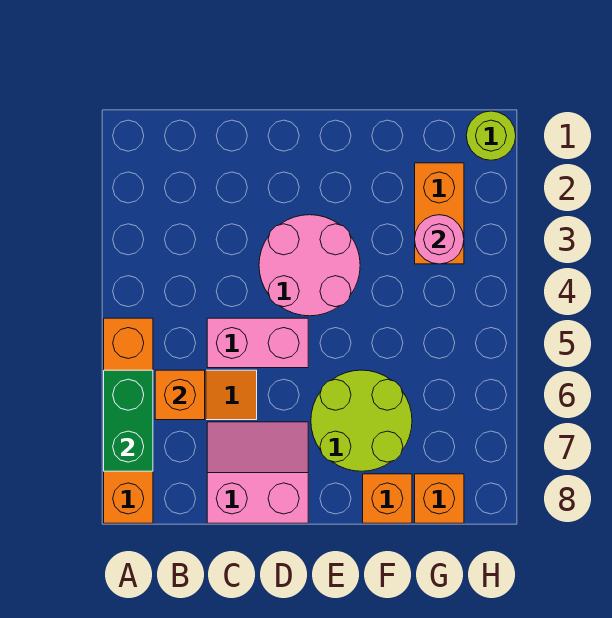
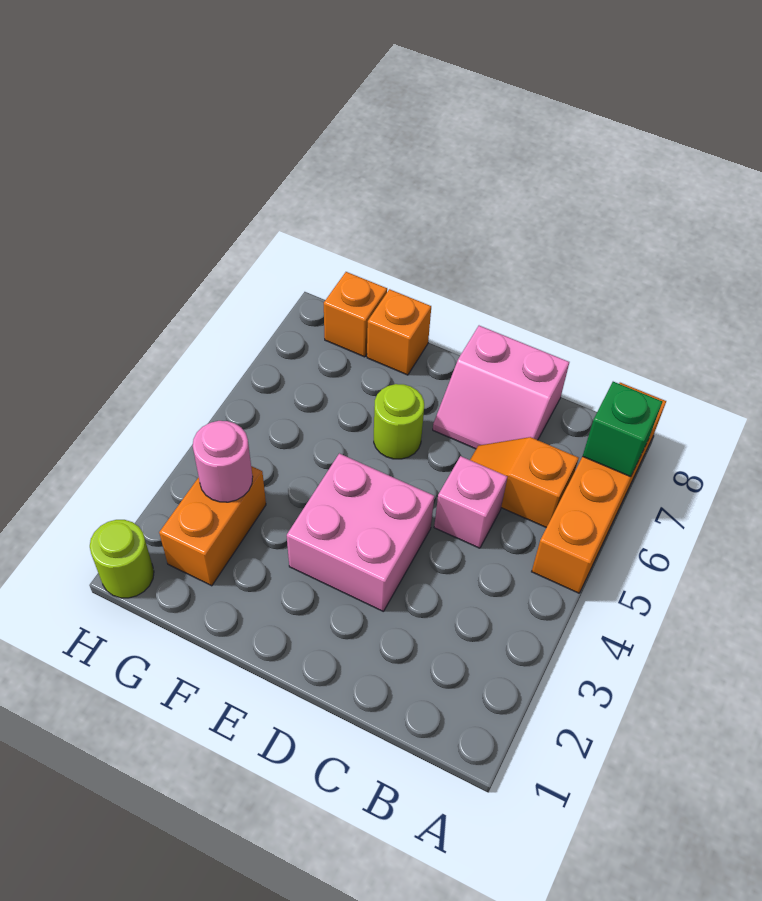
green brick A6:A7 level 2 -> green brick A7 level 2
orange brick B6 level 2 -> none
pink brick C5:D5 level 1 -> pink brick C5 level 1
pink round brick D3:E4 level 1 -> pink brick D3:E4 level 1
lime round brick E6:F7 level 1 -> lime round brick E6 level 1

